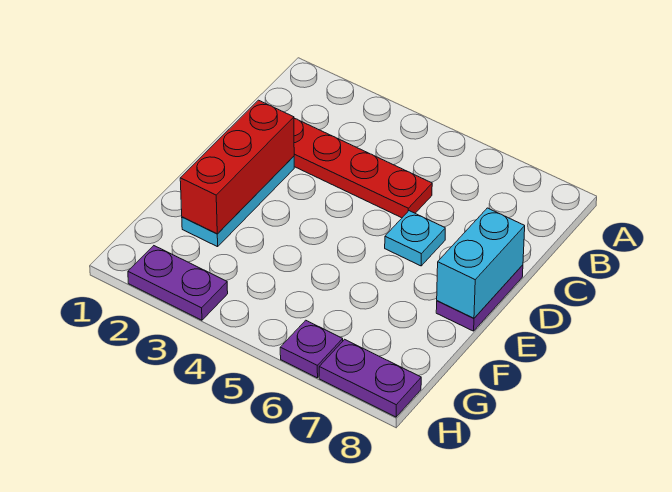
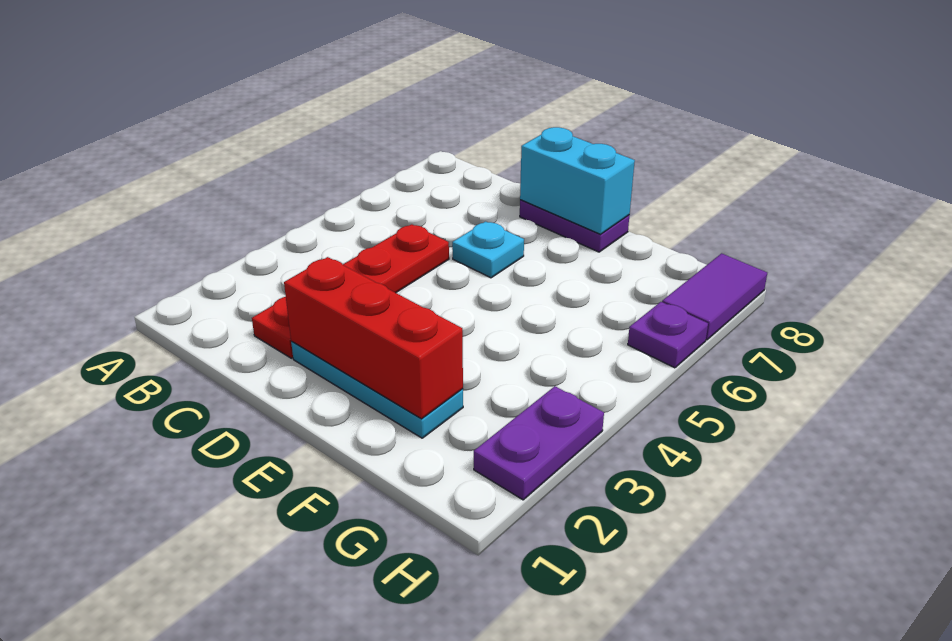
purple plate H7:H8 level 1 -> purple tile H7:H8 level 1

